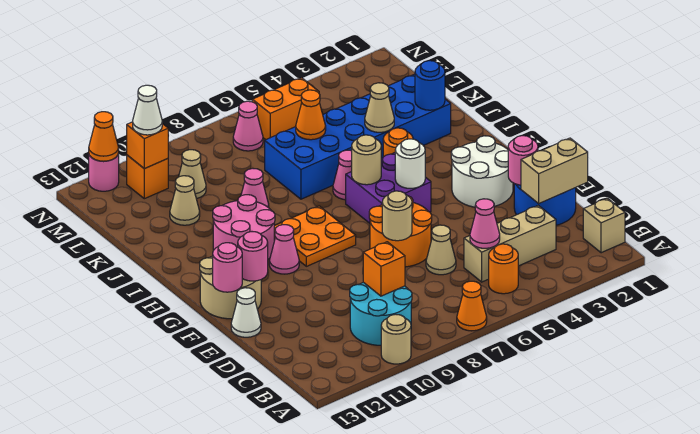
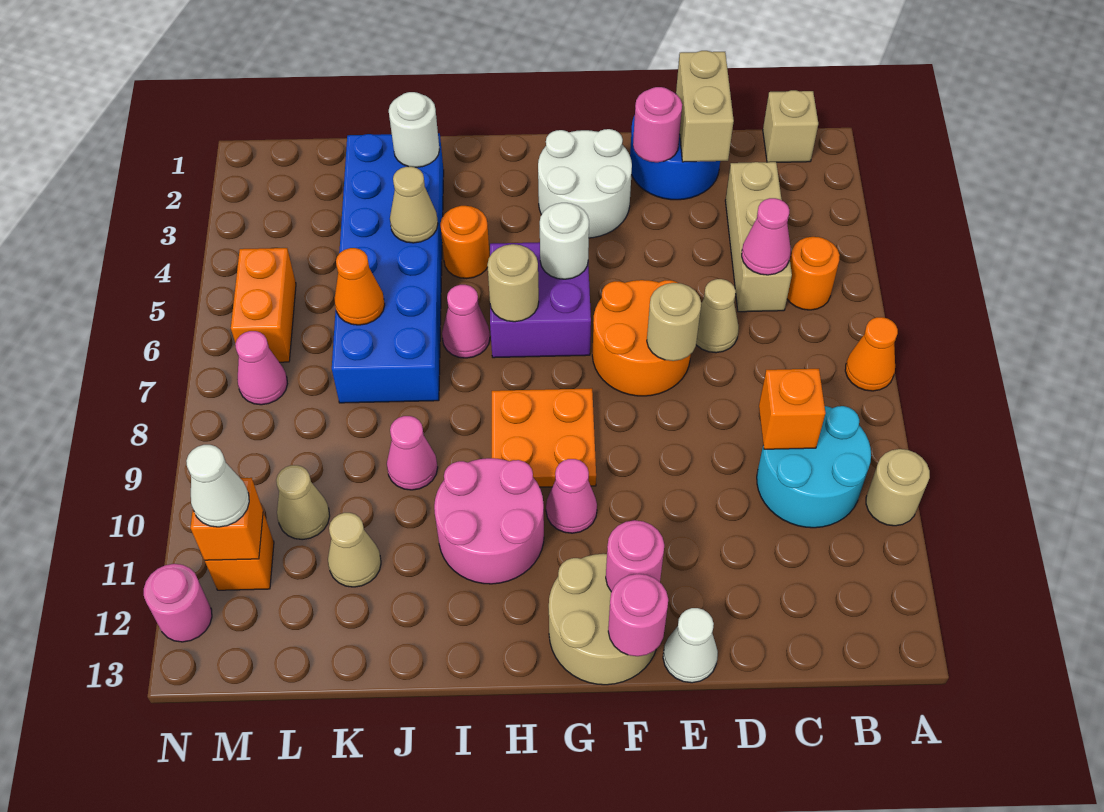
blue round brick J2 level 2 -> white round brick J2 level 2
orange cone N12 level 2 -> none

